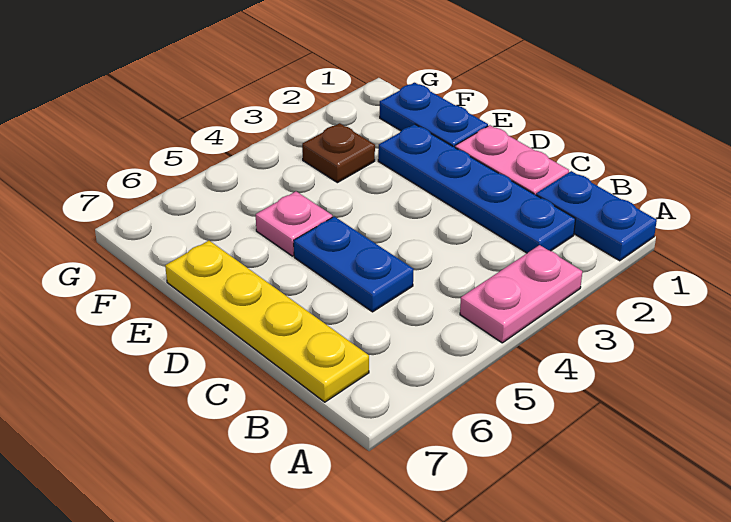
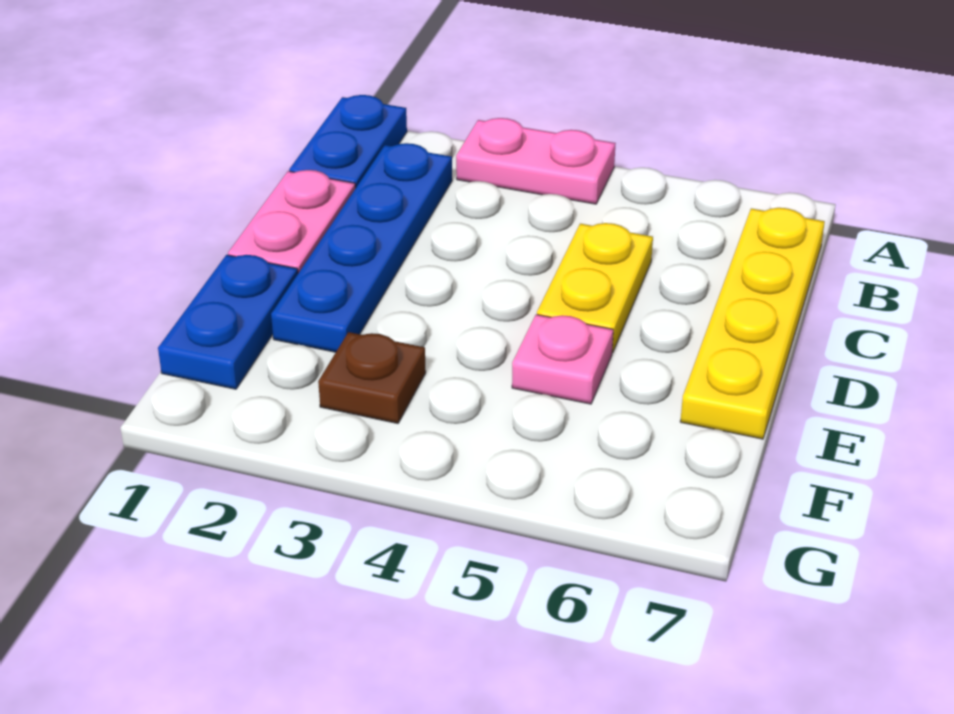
blue plate C5:D5 level 1 -> yellow plate C5:D5 level 1

